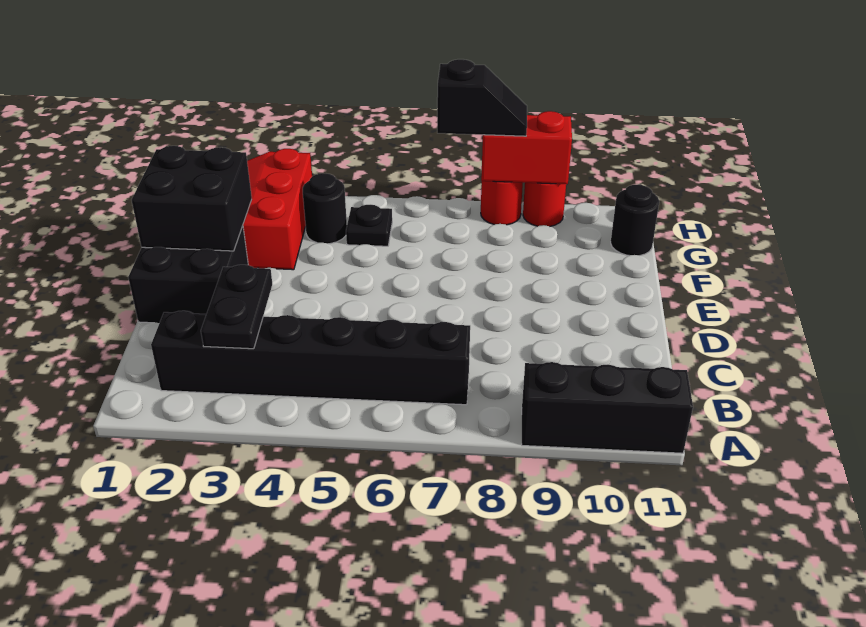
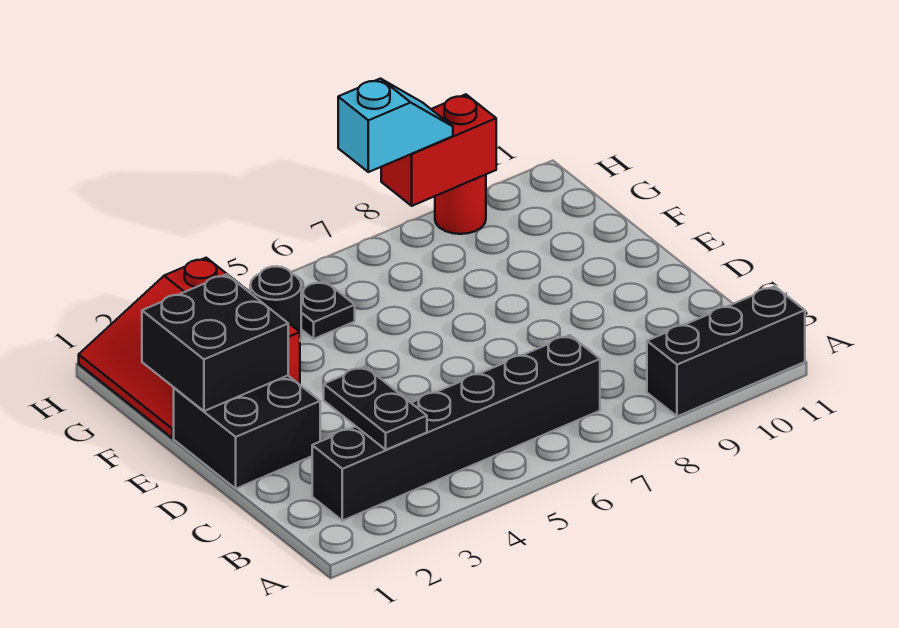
black round brick G11 level 1 -> none
black slope H7:H8 level 3 top 7 -> cyan slope H7:H8 level 3 top 7
red round brick H8 level 1 -> none

